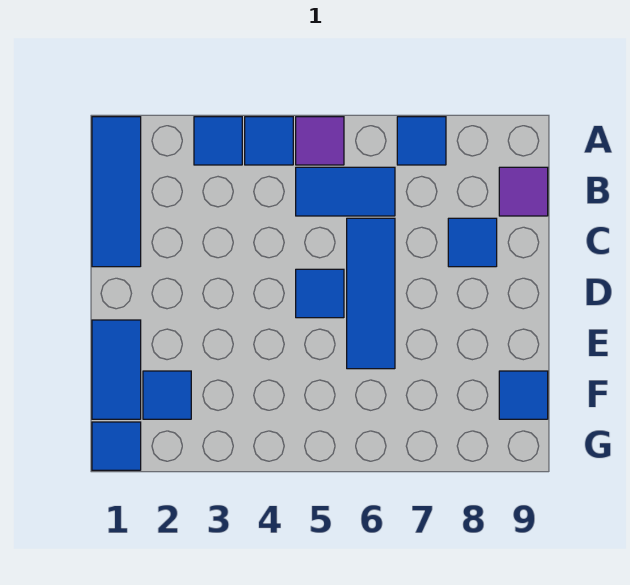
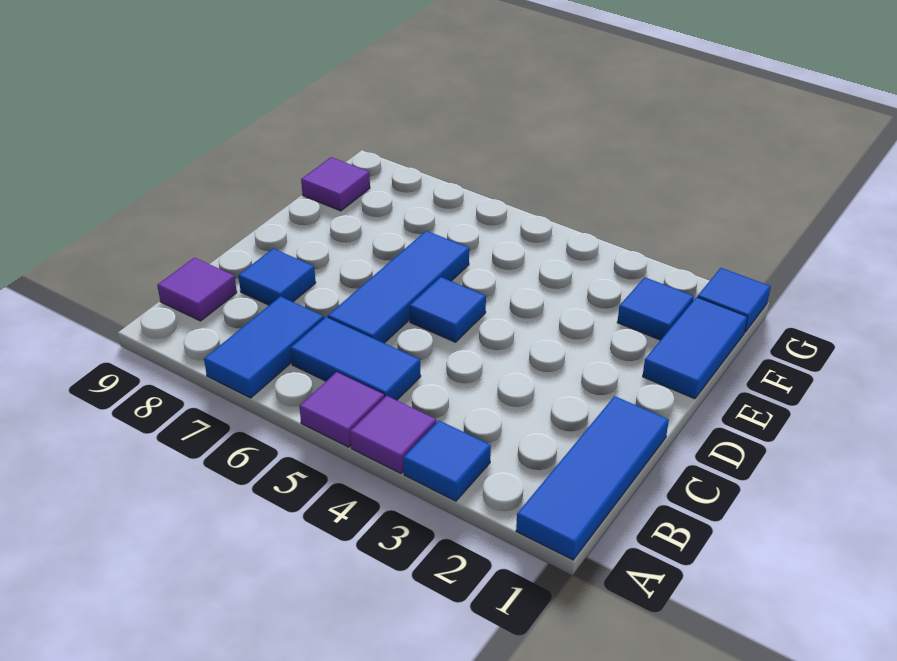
blue tile A4 level 1 -> purple tile A4 level 1
blue tile A7 level 1 -> blue tile A7:B7 level 1
blue tile F9 level 1 -> purple tile F9 level 1

